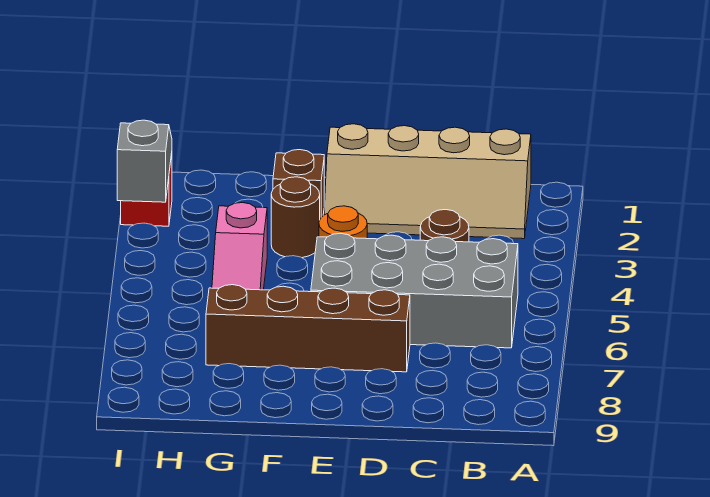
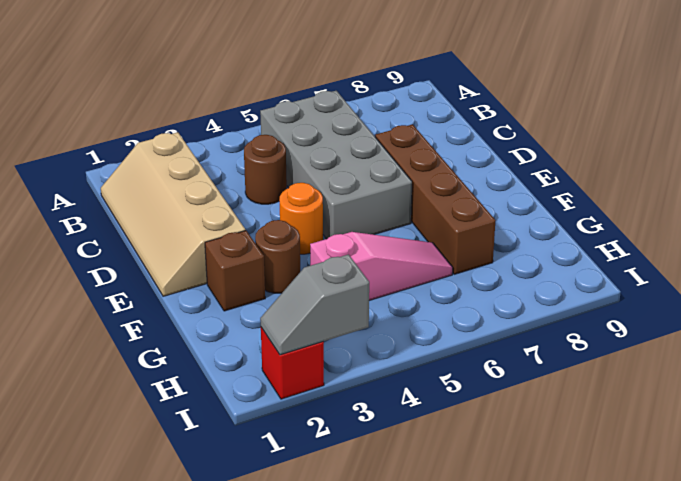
tan slope B1:E2 level 1 top 1 -> tan slope B1:E2 level 1 top 2

